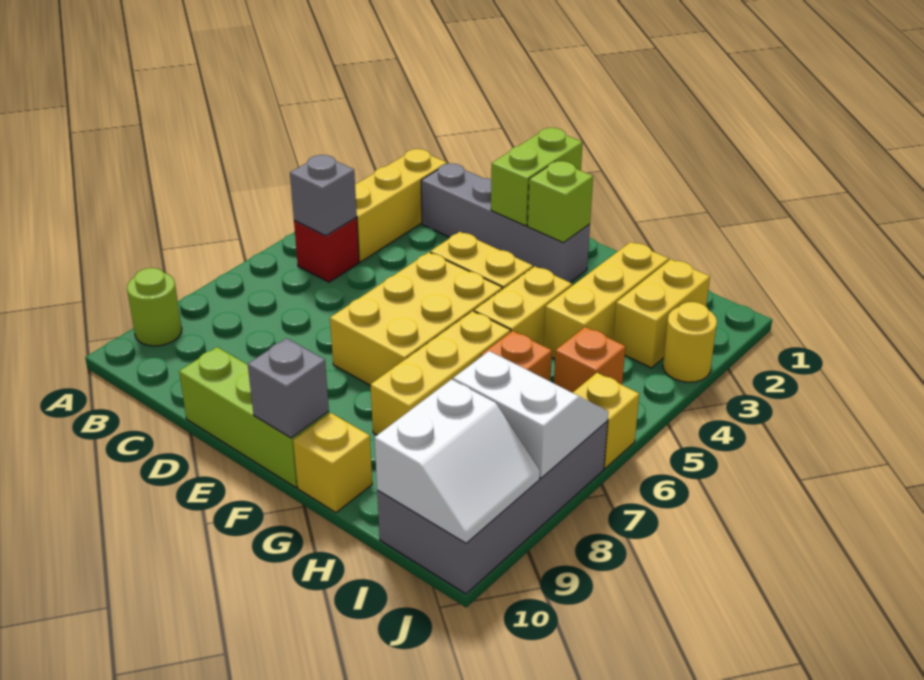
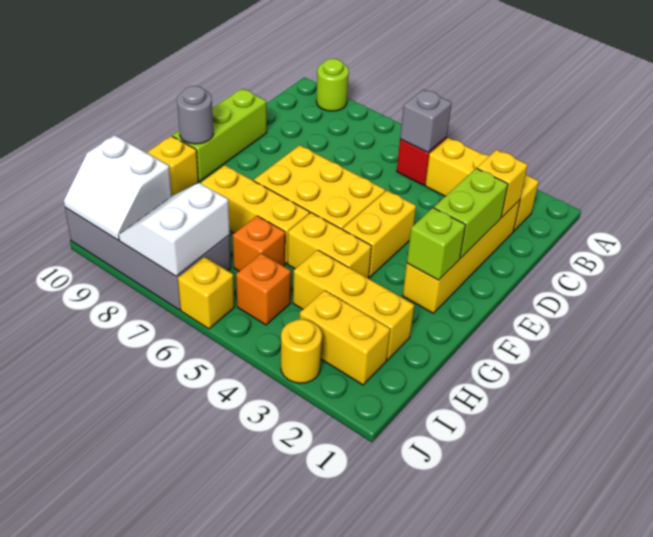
grey brick C2:F2 level 1 -> yellow brick C2:F2 level 1
none -> yellow brick C2 level 2
lime brick E1:E2 level 2 -> lime brick D2:E2 level 2
grey brick F10 level 2 -> grey round brick F10 level 2
white slope I7:J8 level 2 top 8 -> white slope I7:J8 level 2 top 7

